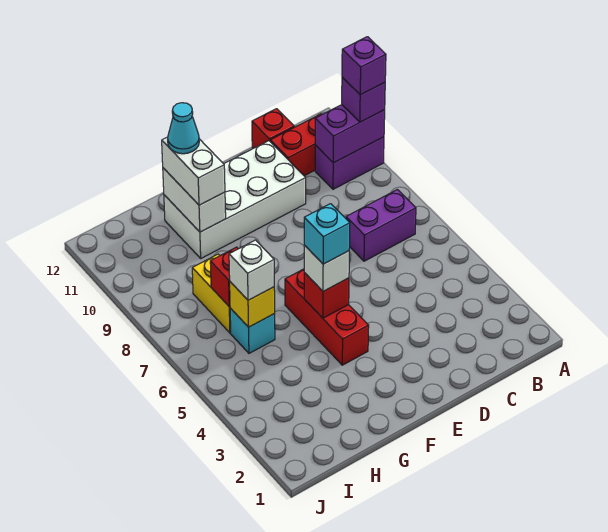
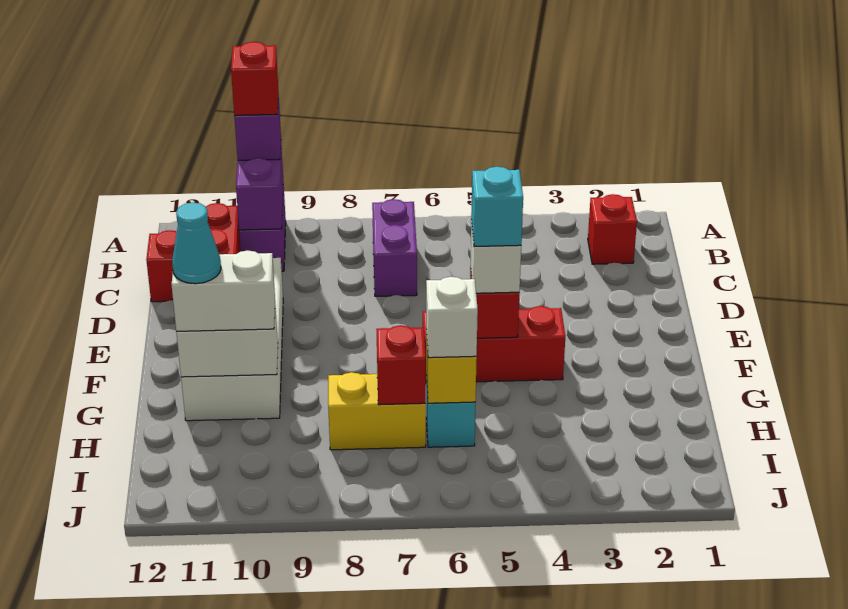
purple brick A10 level 4 -> red brick A10 level 4
none -> red brick B2 level 1

